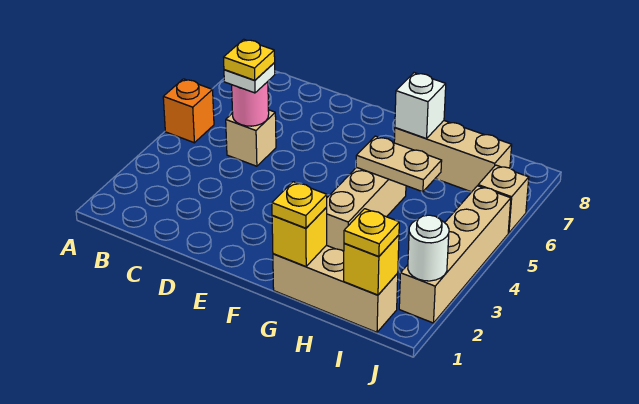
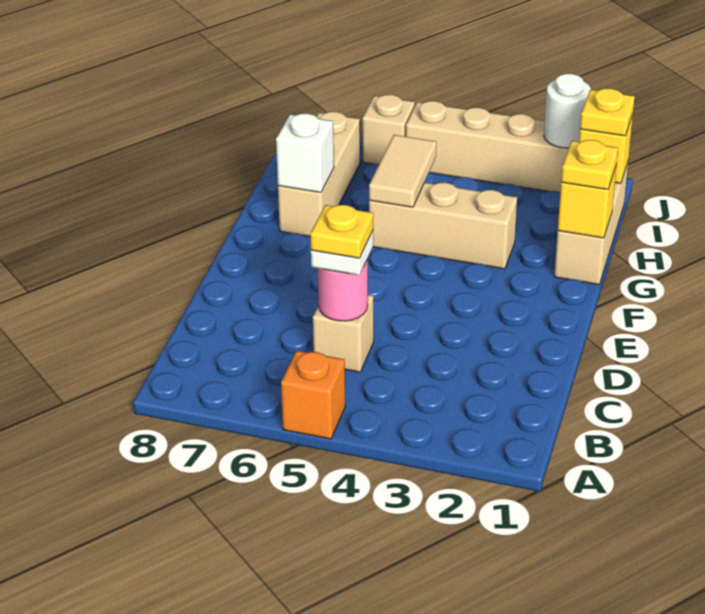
tan plate G5:H5 level 2 -> tan tile G5:H5 level 2

